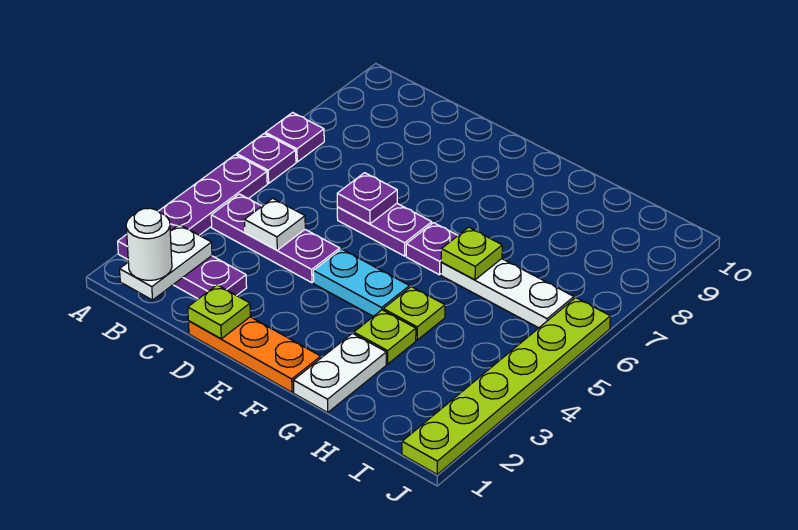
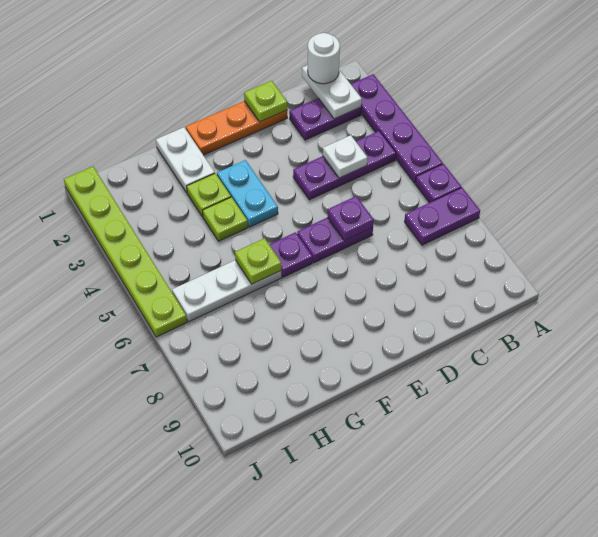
purple plate A7 level 1 -> purple plate A7:B7 level 1
cyan plate E4:F4 level 1 -> cyan plate F3:F4 level 1

